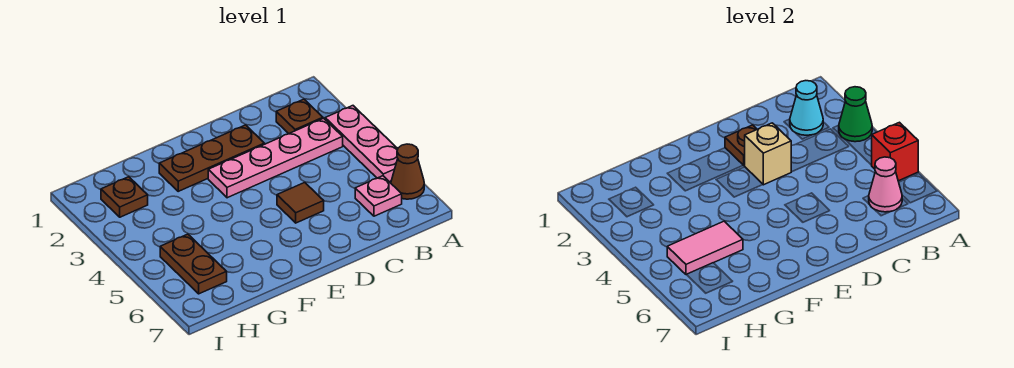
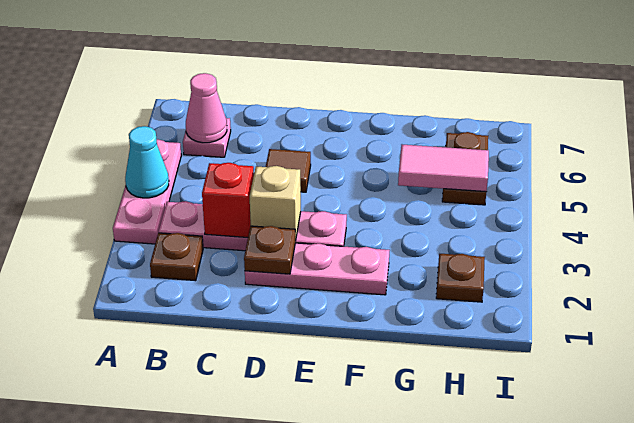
green cone A3 level 2 -> none
red brick A5 level 2 -> red brick C3 level 2
brown cone A6 level 1 -> none
cyan cone B2 level 2 -> cyan cone A4 level 2
brown plate D2:F2 level 1 -> pink plate D2:F2 level 1

